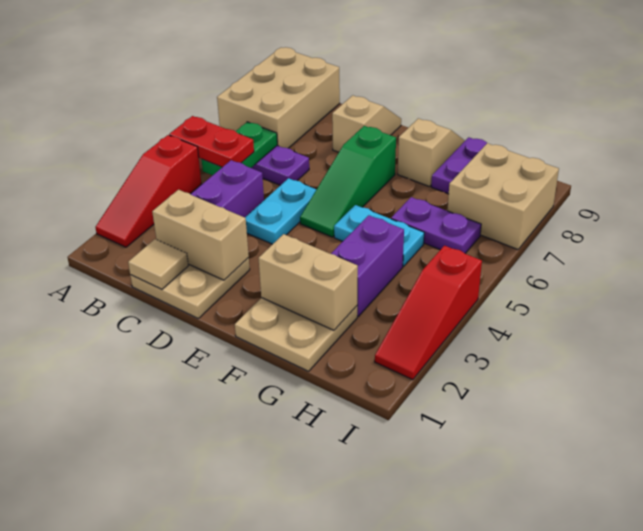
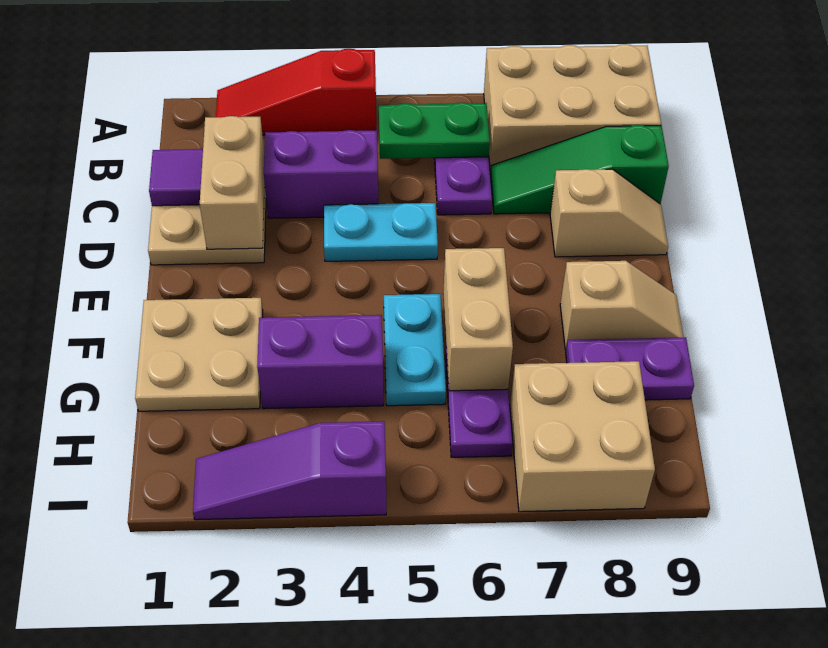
red plate A5:B5 level 3 -> none
tan tile C1 level 2 -> purple tile C1 level 2
green slope E5:E7 level 1 top 7 -> green slope C7:C9 level 1 top 9
tan brick F2:G2 level 2 -> tan brick F6:G6 level 2
red slope I2:I4 level 1 top 4 -> purple slope I2:I4 level 1 top 4

